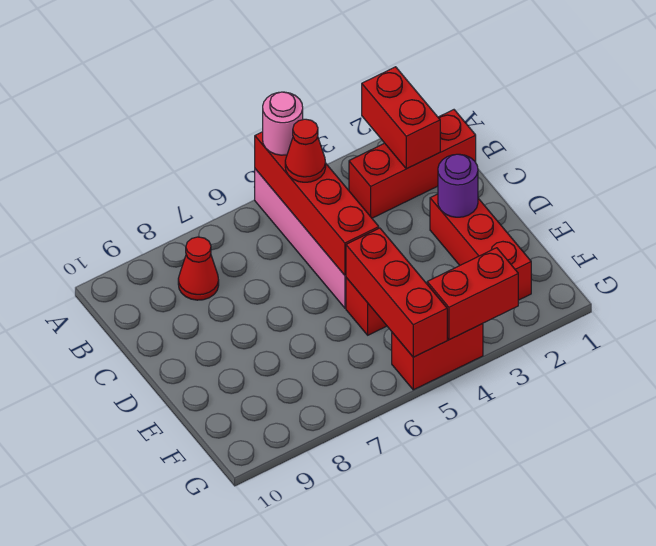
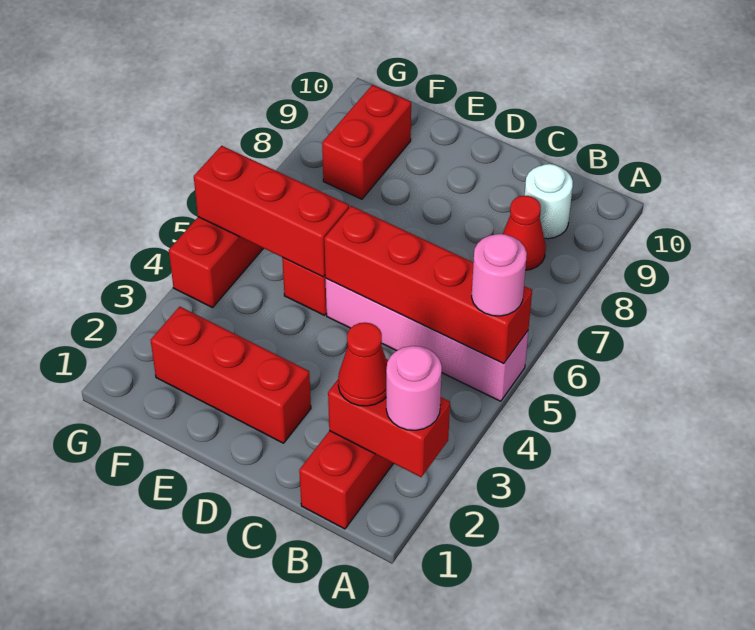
none -> pink round brick A2 level 3
red cone B5 level 3 -> red cone B2 level 3
none -> white round brick B9 level 1
purple round brick D2 level 2 -> none
red brick G3:G4 level 2 -> red brick F8:F9 level 1

